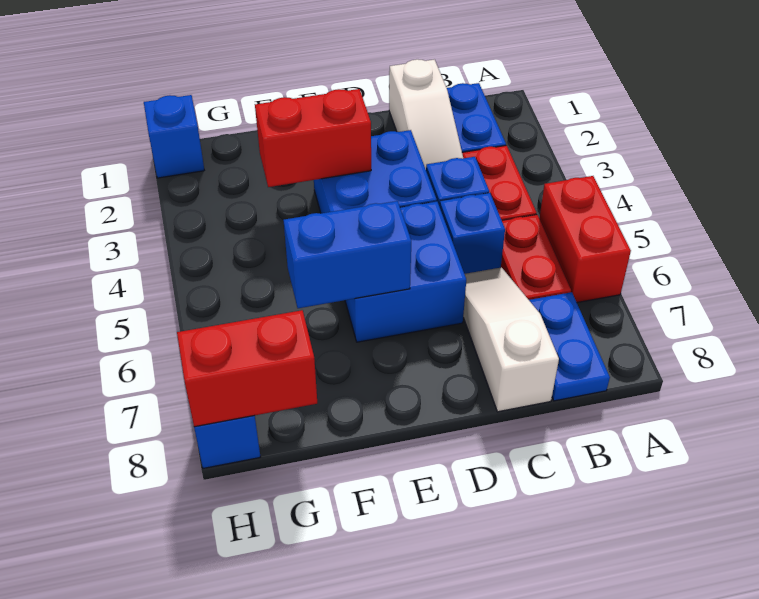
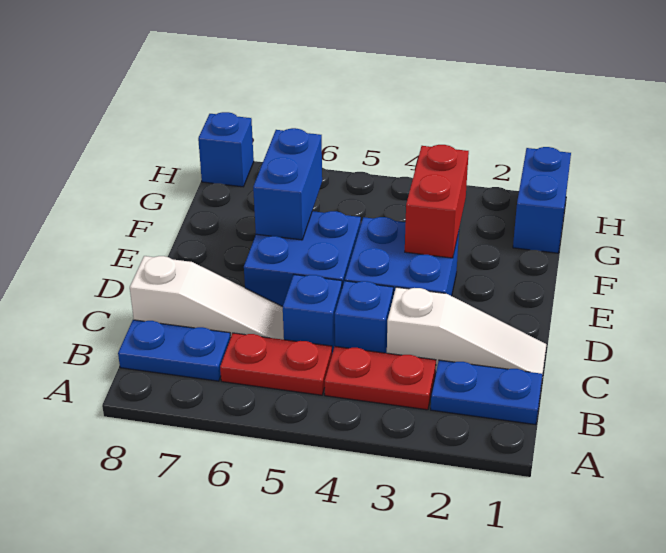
red brick A5:A6 level 1 -> none
white slope C1:C3 level 1 top 1 -> white slope C1:C3 level 1 top 3
red brick G8:H8 level 2 -> none
blue brick H1 level 1 -> blue brick G1:H1 level 1

